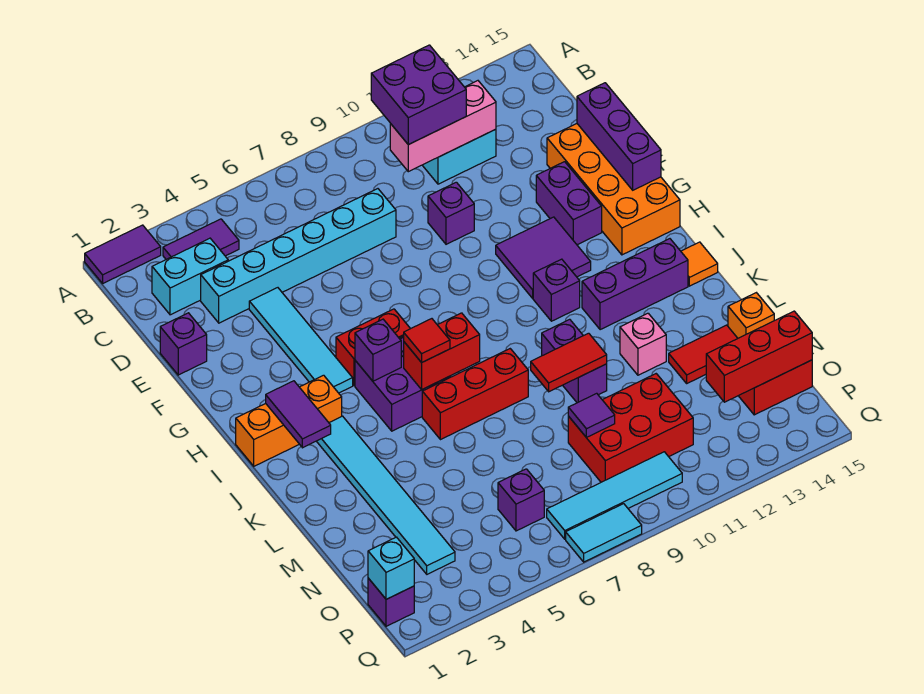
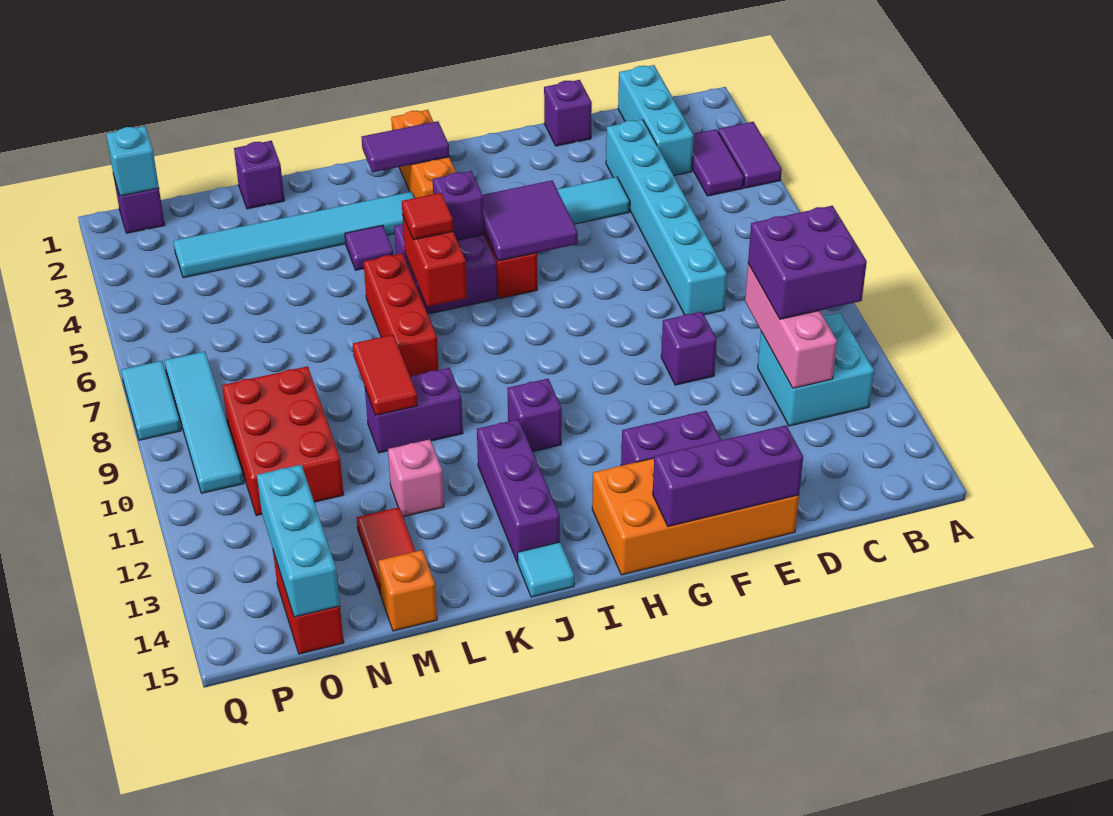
purple tile A1:A2 level 1 -> purple tile A3:A4 level 1
cyan brick C2:C3 level 1 -> cyan brick C1:C3 level 1
purple tile G11:H12 level 1 -> purple tile G5:H6 level 2
orange tile J15 level 1 -> cyan tile J15 level 1
purple tile N9 level 2 -> purple tile K4 level 1
purple brick O6 level 1 -> purple brick M1 level 1
red brick O13:O15 level 2 -> cyan brick O13:O15 level 2

